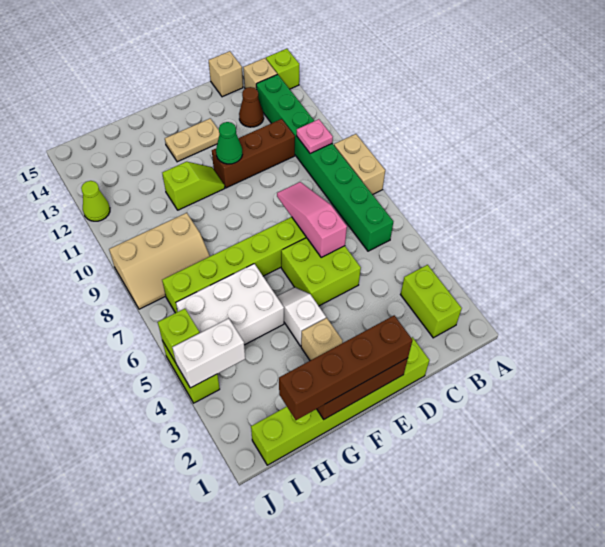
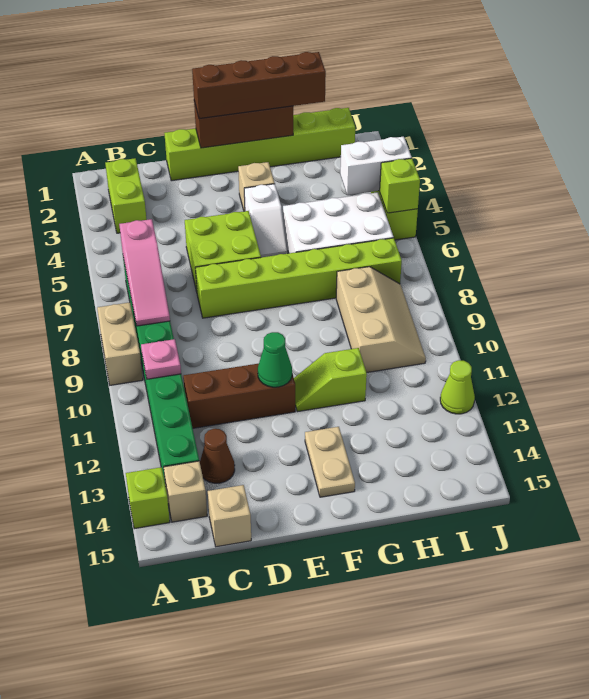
pink slope D6:D8 level 2 top 6 -> pink slope B6:B8 level 2 top 6
tan plate E13:F13 level 1 -> tan plate F13:F14 level 1
tan slope H8:J9 level 1 top 9 -> tan slope H8:I10 level 1 top H

